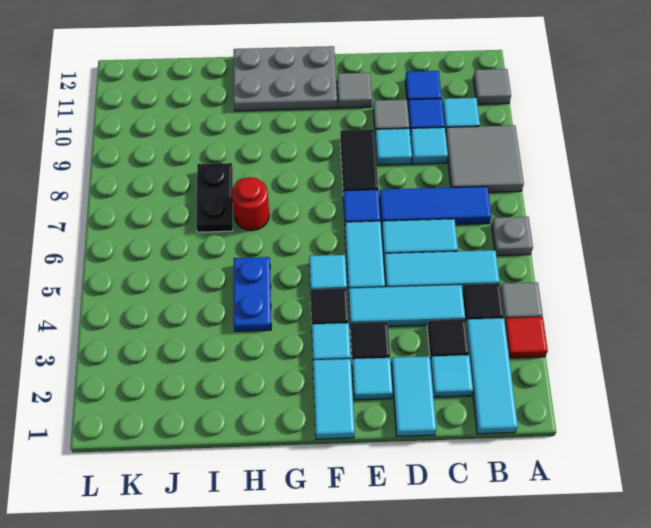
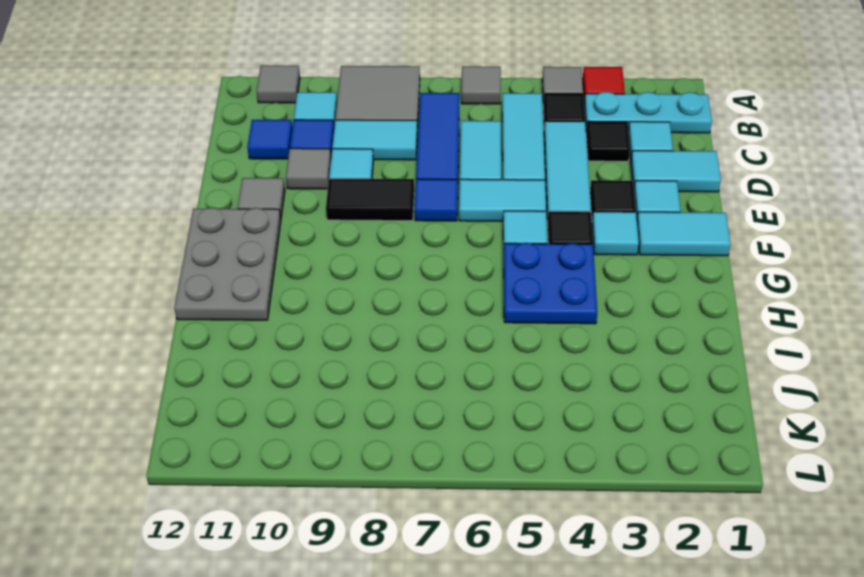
grey plate A6 level 1 -> grey tile A6 level 1
cyan tile B1:B3 level 1 -> cyan plate B1:B3 level 1
cyan tile C9 level 1 -> cyan tile C8:C9 level 1
blue plate H4:H5 level 1 -> blue plate G4:H5 level 1
red round brick H7 level 1 -> none
black plate I7:I8 level 1 -> none

